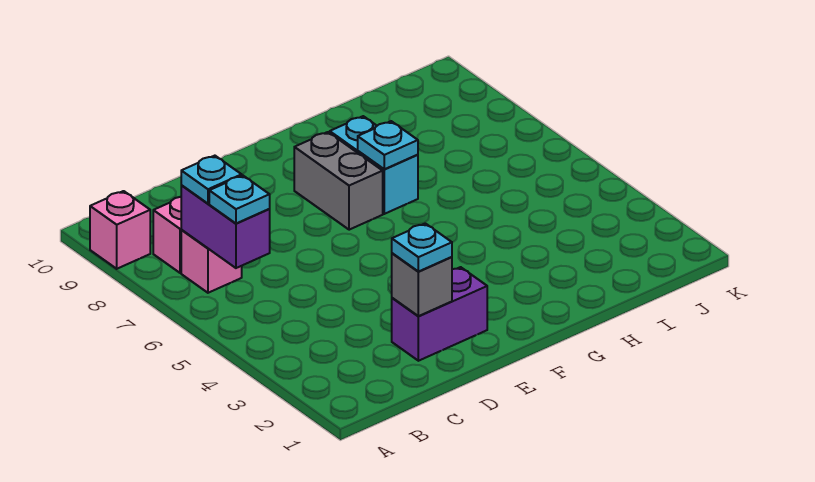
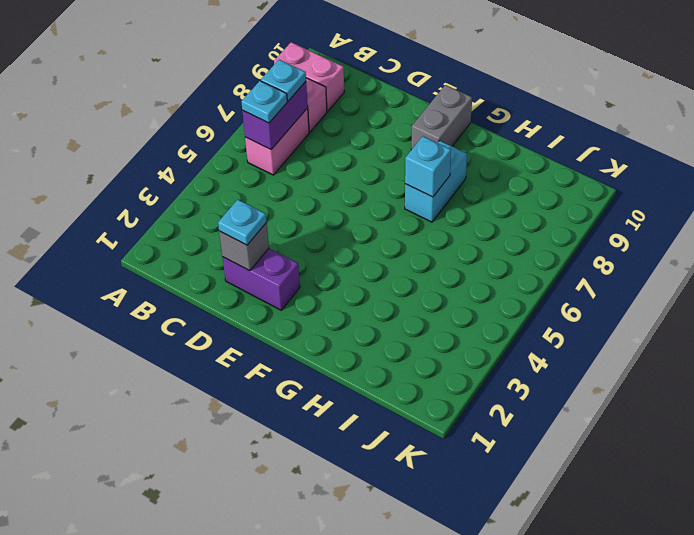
pink brick A9 level 1 -> pink brick A9:B9 level 1
pink brick B7 level 1 -> pink brick B6:B7 level 1
grey brick F7:F8 level 1 -> grey brick F9:F10 level 1
cyan plate G7 level 2 -> cyan brick G7 level 2

